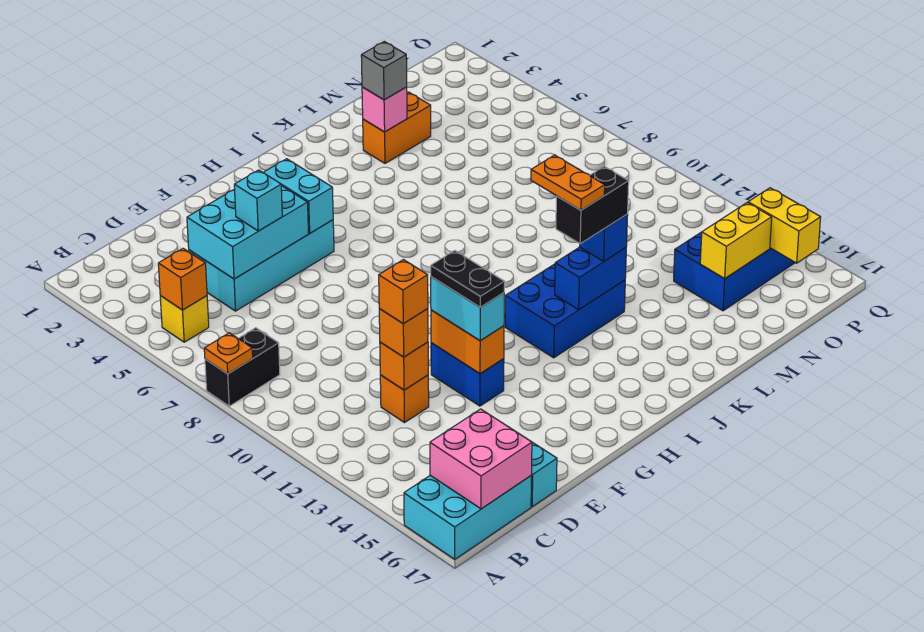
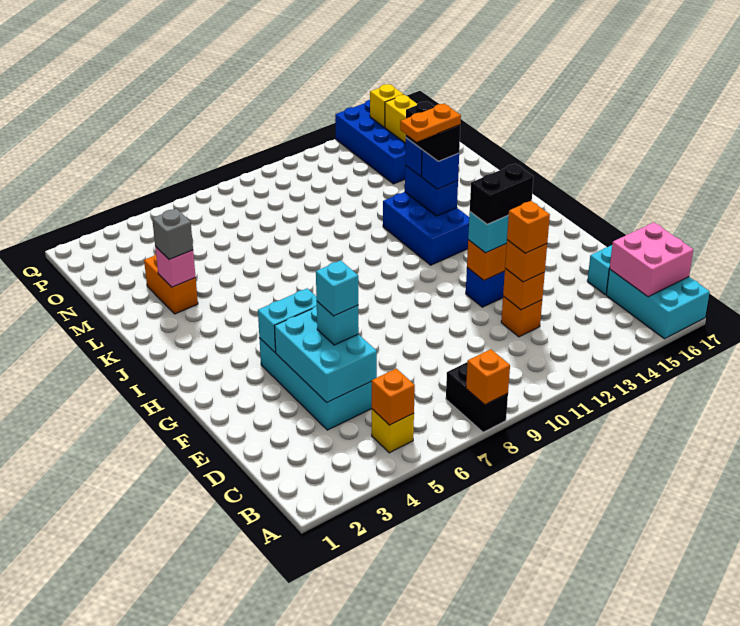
orange plate A8 level 2 -> orange brick A8 level 2
none -> cyan brick E5 level 4
black plate F12:F13 level 4 -> black brick F12:F13 level 4
none -> blue brick J13 level 3
yellow brick P15:P16 level 2 -> yellow brick P15 level 2

